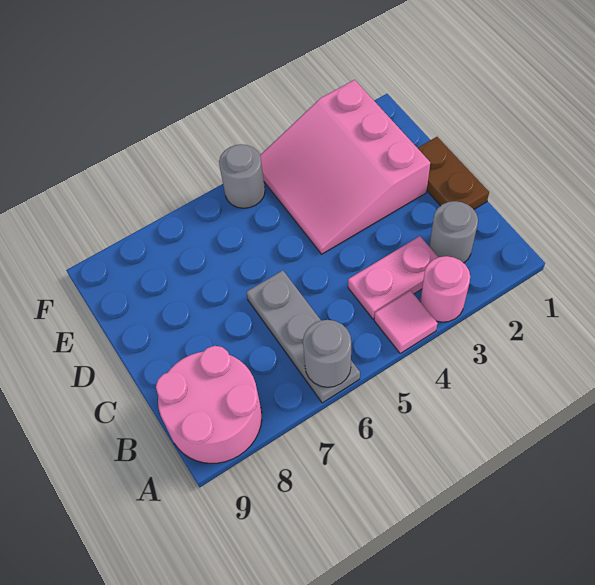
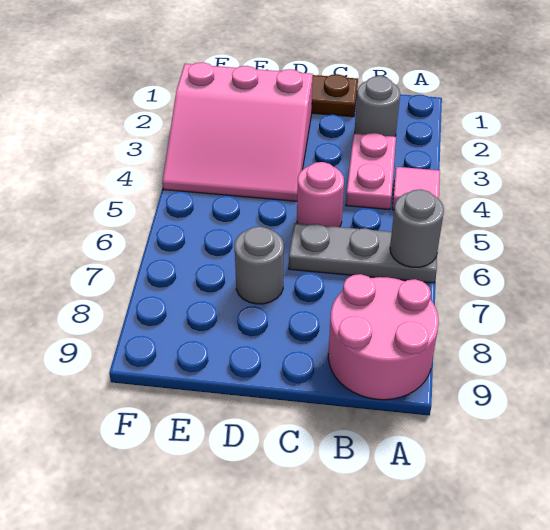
pink round brick A3 level 1 -> pink round brick C5 level 1
grey round brick F5 level 1 -> grey round brick D7 level 1

